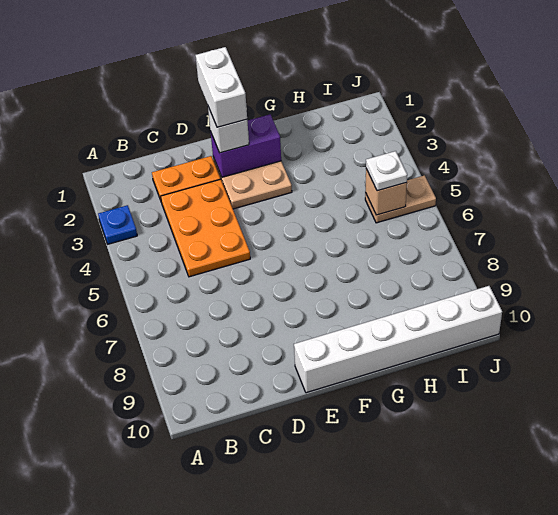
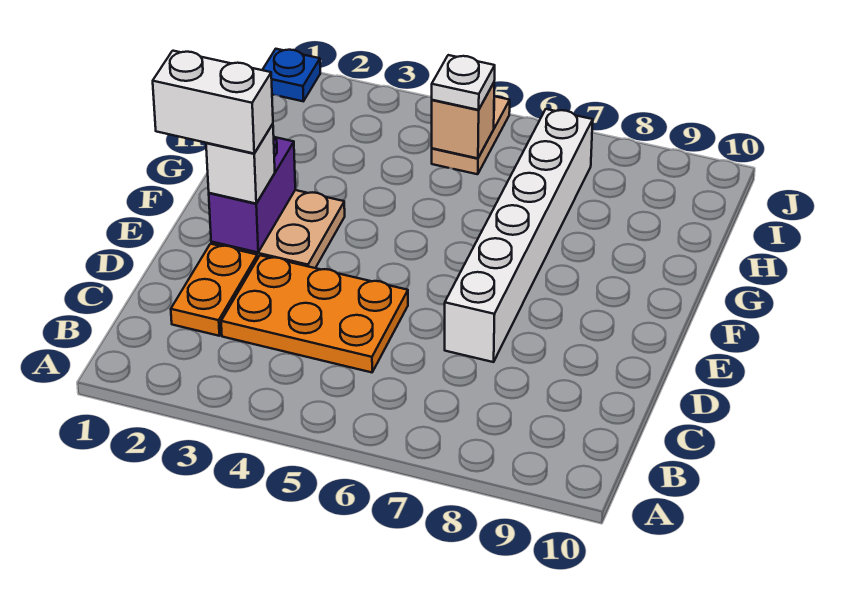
blue plate A3 level 1 -> blue plate J1 level 1
white brick E10:J10 level 1 -> white brick D7:I7 level 1

